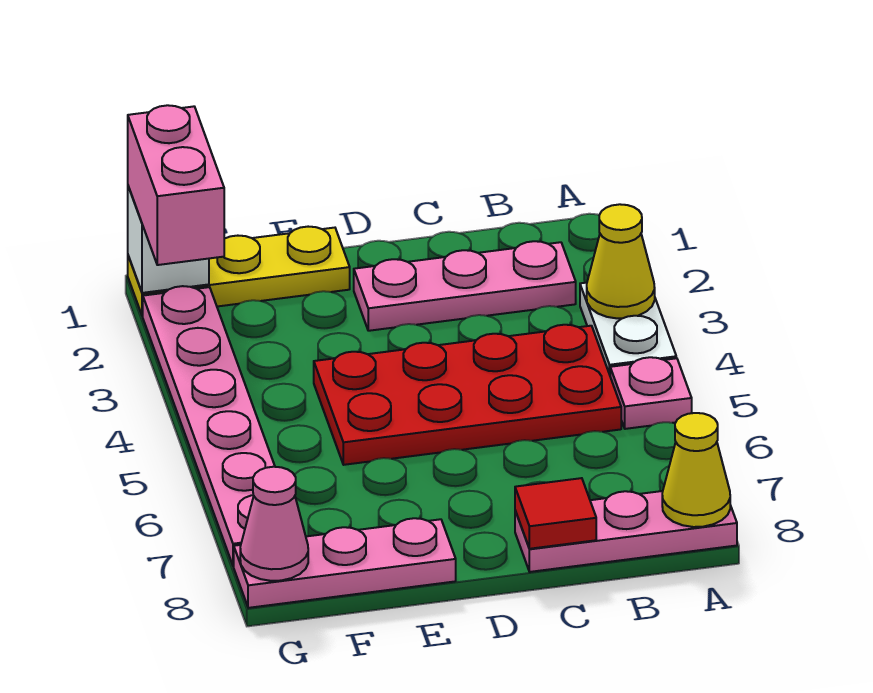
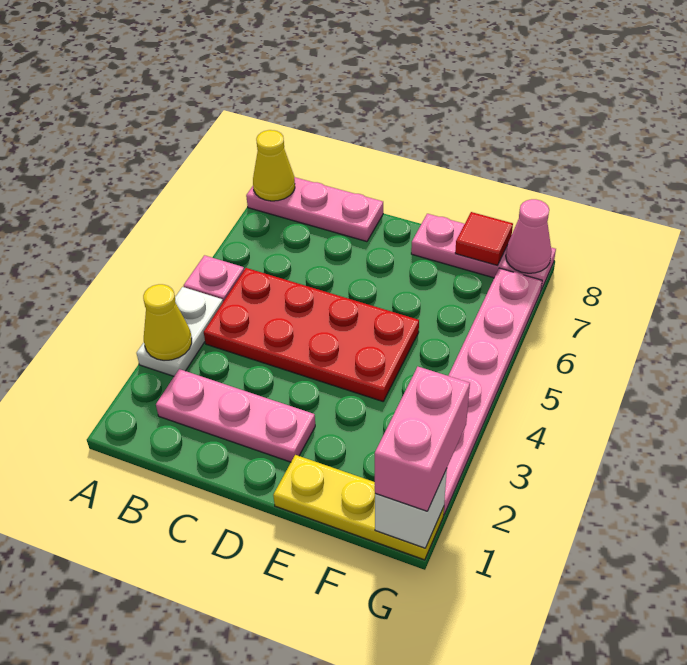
red tile C8 level 2 -> red tile F8 level 2

